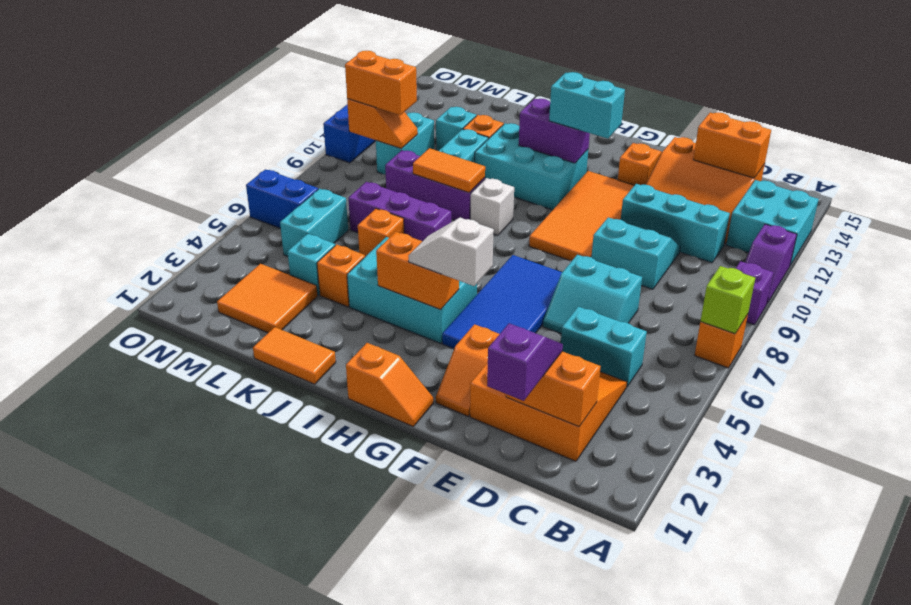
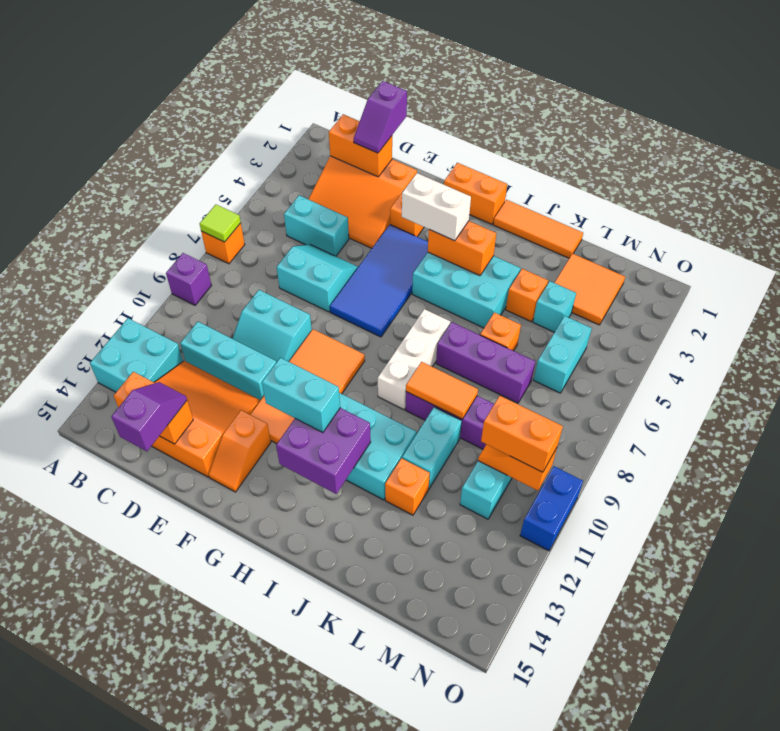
lime brick A7 level 2 -> lime tile A7 level 2
purple slope A10:A11 level 1 top 11 -> purple slope D14:D15 level 3 top 15
orange slope G1:H1 level 1 top H -> orange brick G1:H1 level 1
white slope G4:H4 level 3 top G -> white brick G4:H4 level 3
purple brick H12:I12 level 2 -> purple brick H12:I13 level 2
white brick I9 level 1 -> white brick I7:I9 level 1
orange tile J1:K1 level 1 -> orange tile I1:K1 level 1
cyan brick L12 level 1 -> none
blue brick N6:O6 level 1 -> none

